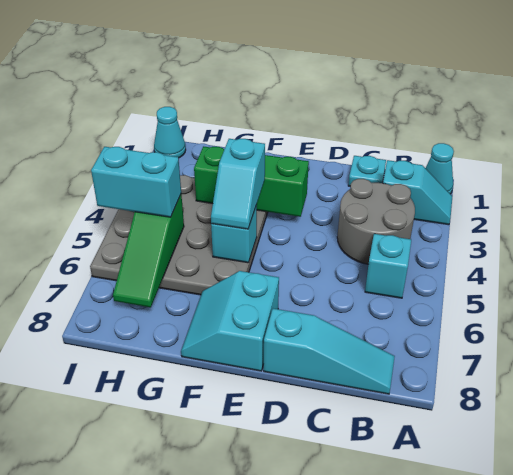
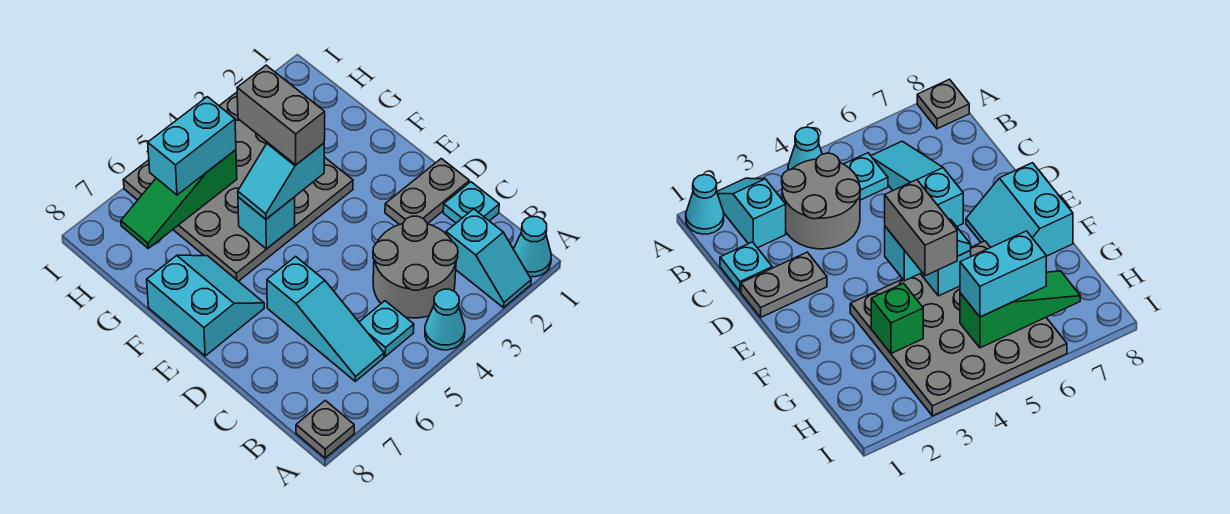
none -> grey plate A8 level 1
cyan brick B5 level 1 -> cyan plate B5 level 1
cyan slope B8:D8 level 1 top D -> cyan slope B6:D6 level 1 top D
none -> grey plate D1:D2 level 1
green brick E3:G3 level 2 -> green brick G3 level 2
cyan slope E7:F8 level 1 top E -> cyan slope E7:F8 level 1 top 8
none -> grey brick F4:G4 level 4
cyan brick H5:I5 level 3 -> cyan brick H5:H6 level 3
cyan cone I1 level 1 -> cyan cone A4 level 1

